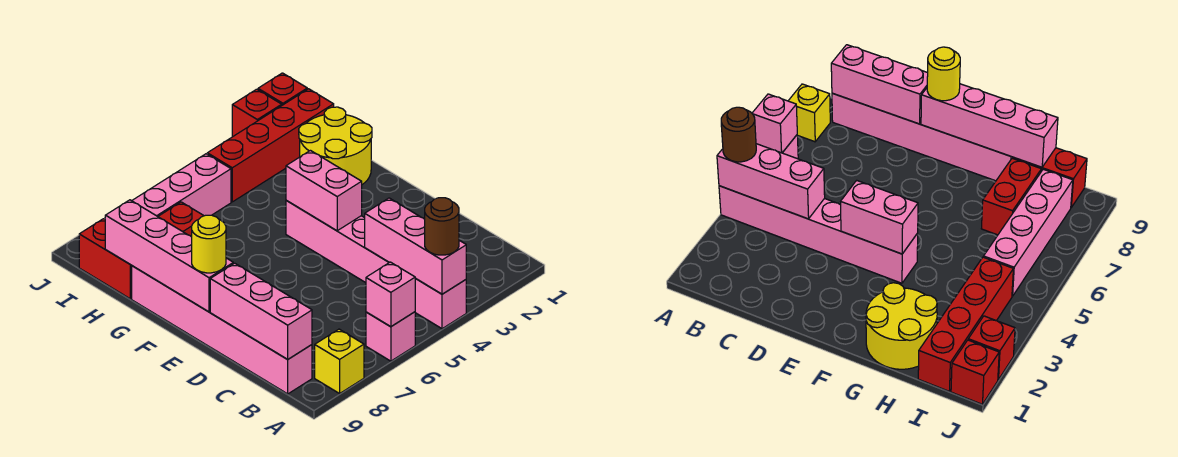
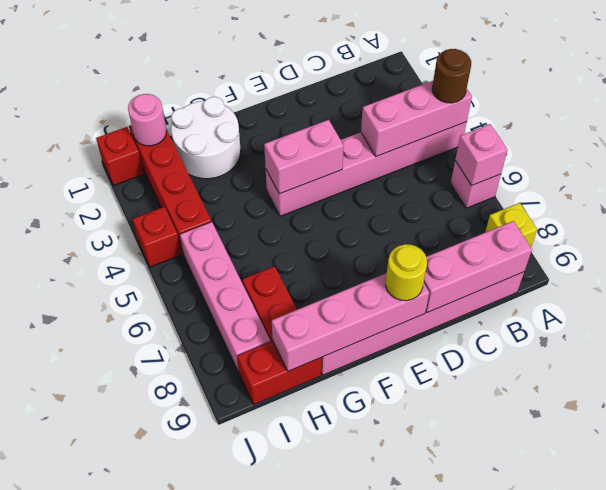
yellow round brick G1:H2 level 1 -> white round brick G1:H2 level 1
none -> pink round brick I1 level 2
red brick J2 level 1 -> red brick J4 level 1

